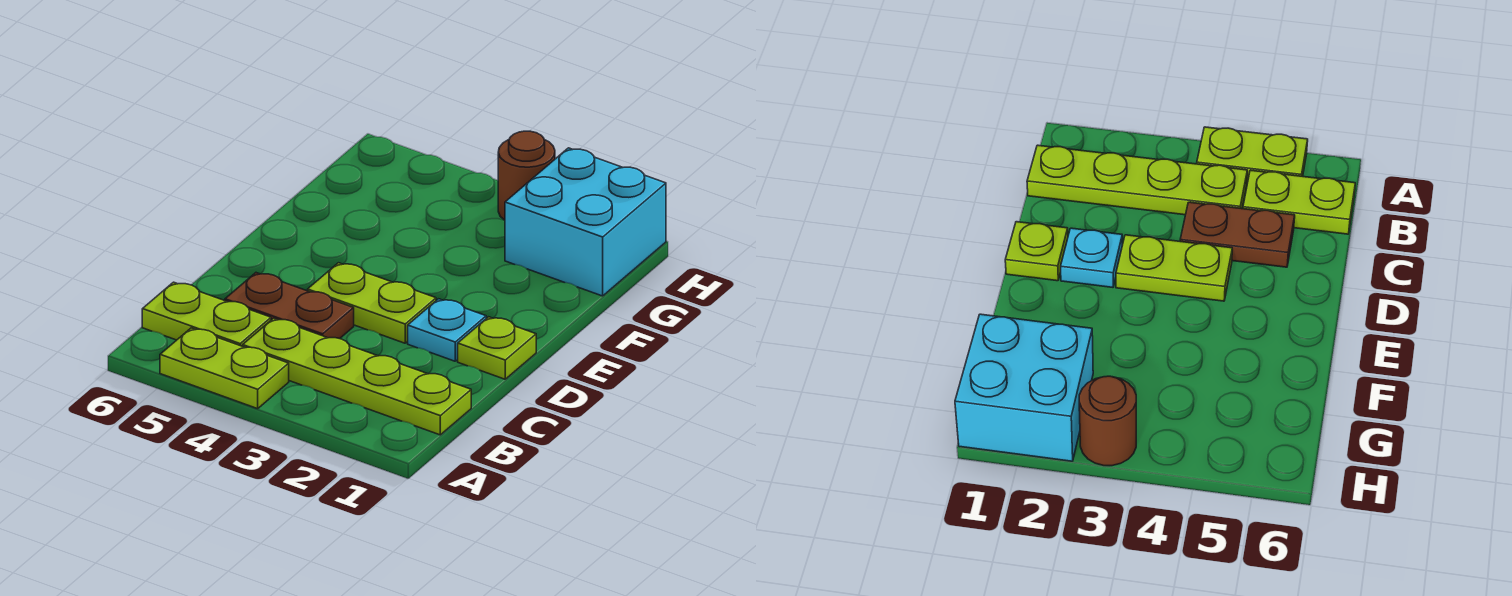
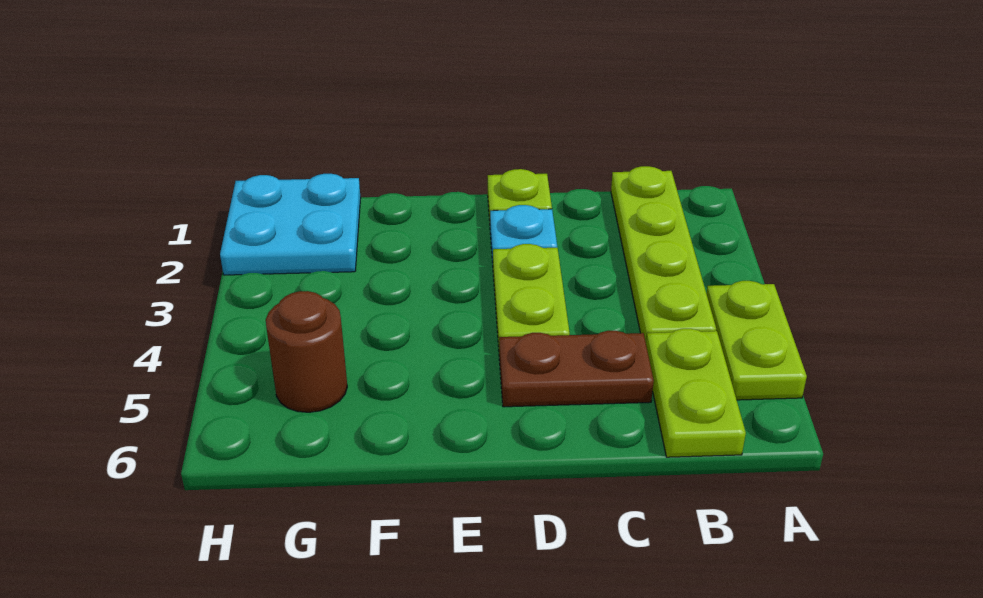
brown plate C4:C5 level 1 -> brown plate C5:D5 level 1
cyan brick G1:H2 level 1 -> cyan plate G1:H2 level 1
brown round brick H3 level 1 -> brown round brick G5 level 1

